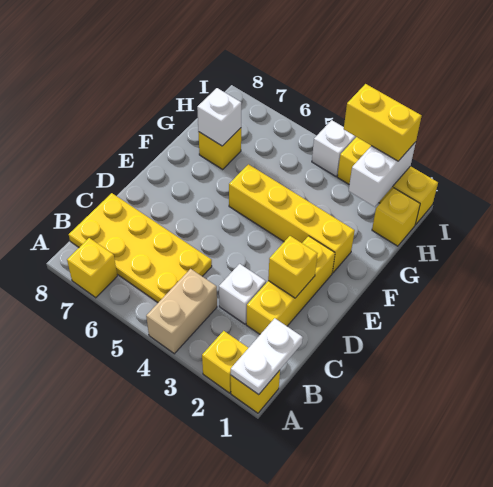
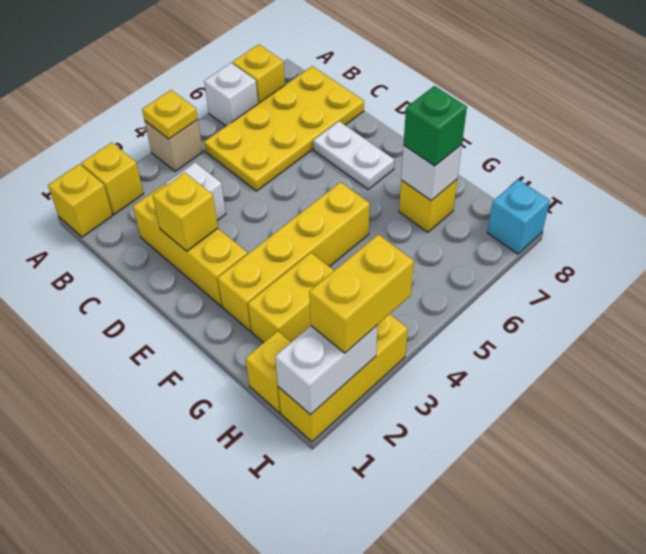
white plate A1:B1 level 2 -> white plate D7:E7 level 1
tan brick A4:B4 level 1 -> tan brick A4 level 1
none -> yellow plate A4 level 2
none -> yellow brick G2:G3 level 1
none -> green brick G7 level 3
white brick H2:I2 level 2 -> white brick I1:I2 level 2
white brick I4 level 1 -> white brick A6 level 1
none -> cyan brick I8 level 1

